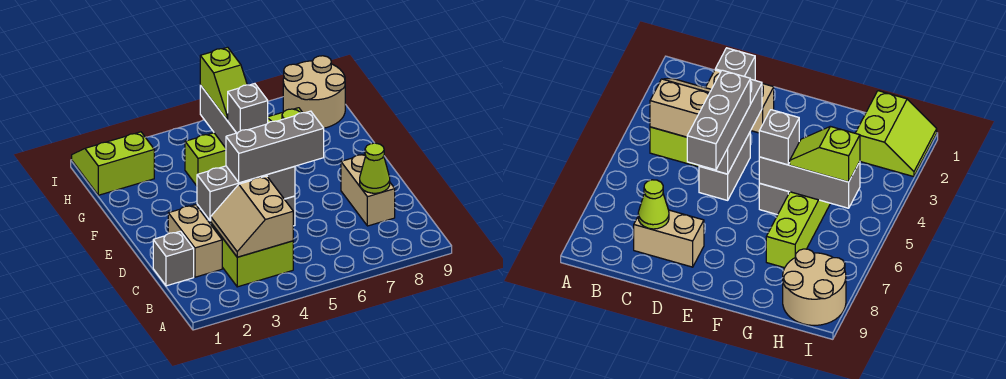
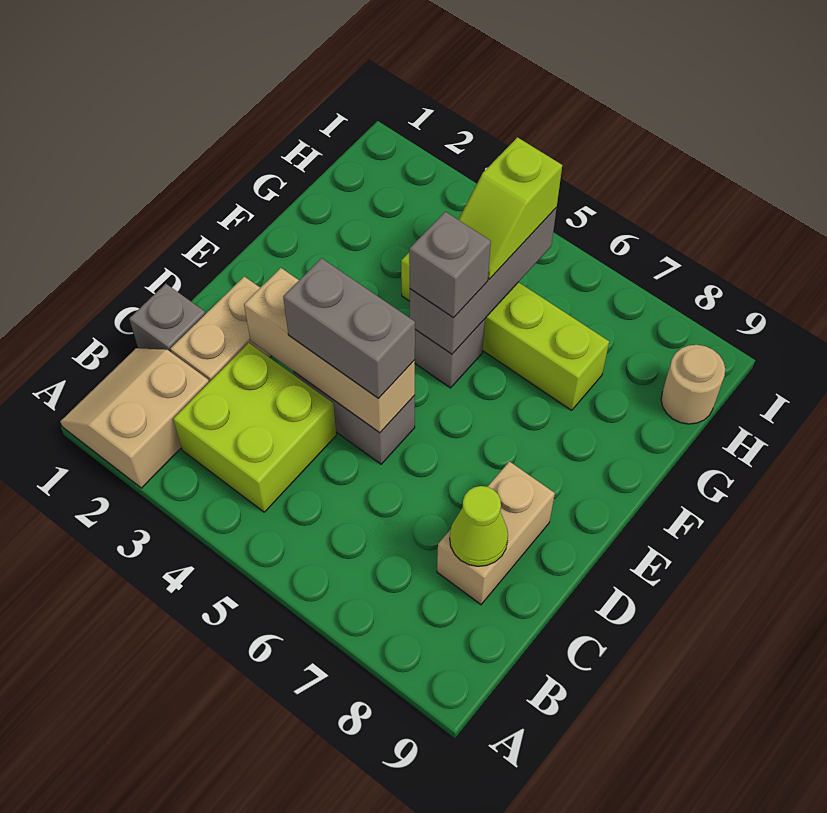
tan slope B3:C4 level 2 top 4 -> tan slope A1:B2 level 1 top 2
grey brick D3:D5 level 2 -> tan brick D3:D5 level 2
grey brick D4:D6 level 3 -> grey brick D4:D5 level 3
lime slope H1:I2 level 1 top H -> none
tan round brick H8:I9 level 1 -> tan round brick H9 level 1

